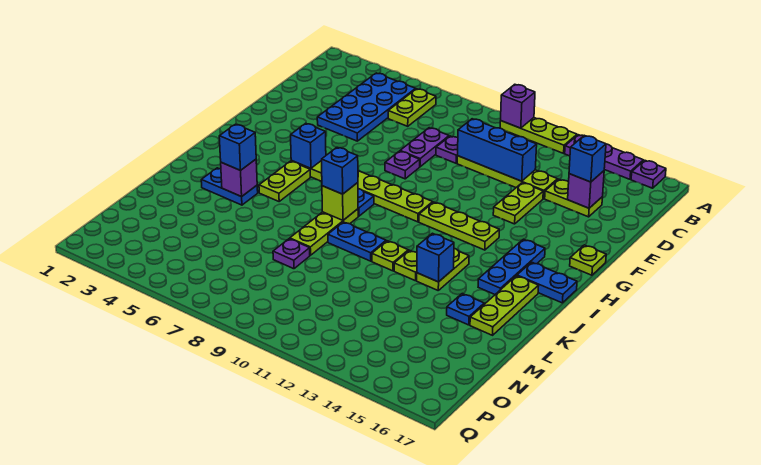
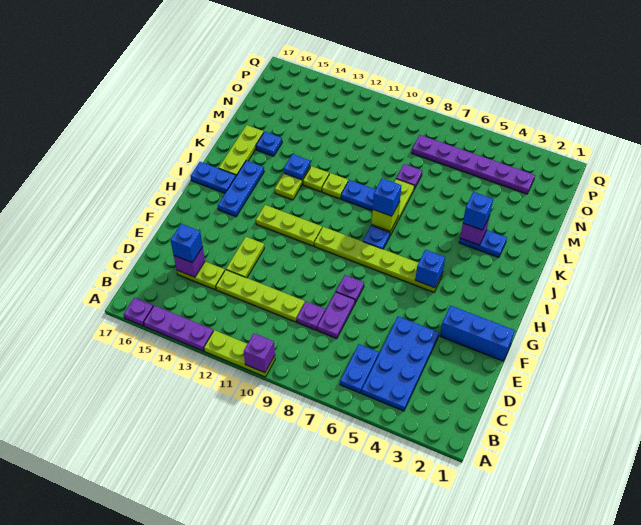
lime plate B6:C6 level 1 -> blue plate B6:C6 level 1
blue brick D10:D12 level 2 -> blue brick F1:F3 level 1
lime plate G17 level 1 -> none
lime plate I5:J5 level 1 -> none
blue brick K13 level 2 -> blue plate K13 level 2
none -> purple plate O3:O8 level 1

